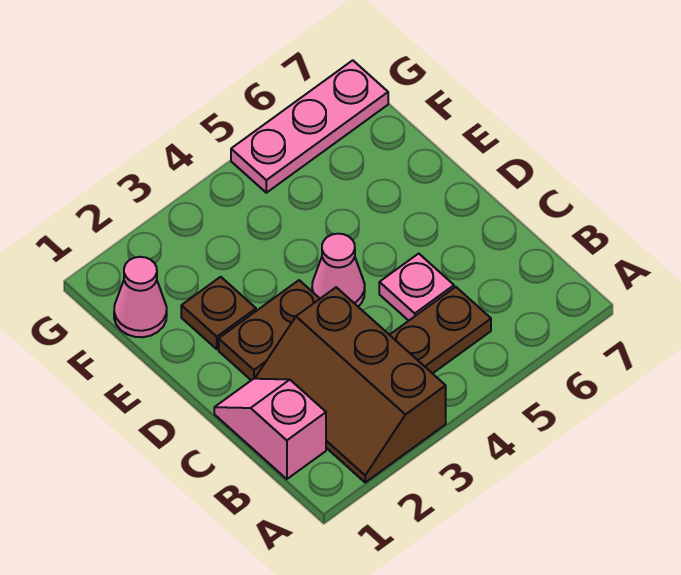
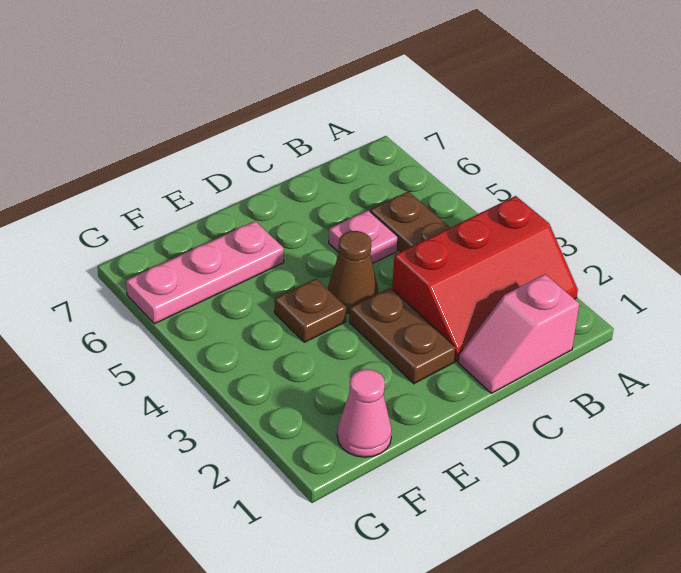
brown slope A2:C3 level 1 top 3 -> red slope A2:C3 level 1 top 3
pink cone D4 level 1 -> brown cone D4 level 1
brown plate E2 level 1 -> brown plate E4 level 1
pink plate G5:G7 level 1 -> pink plate E6:G6 level 1

